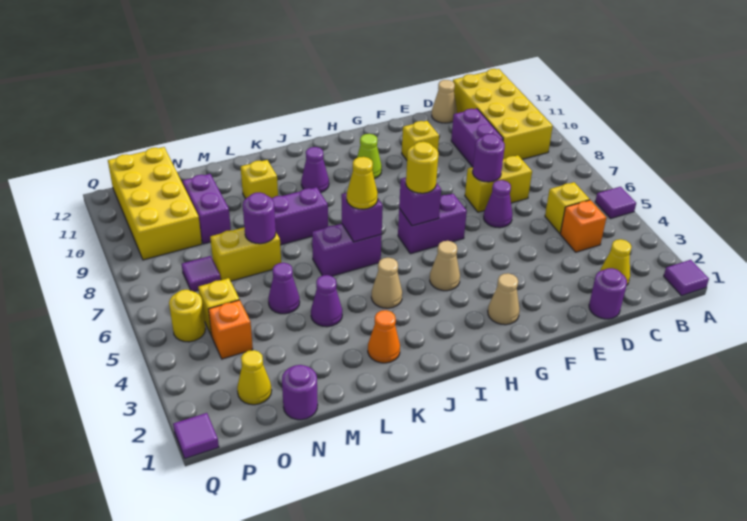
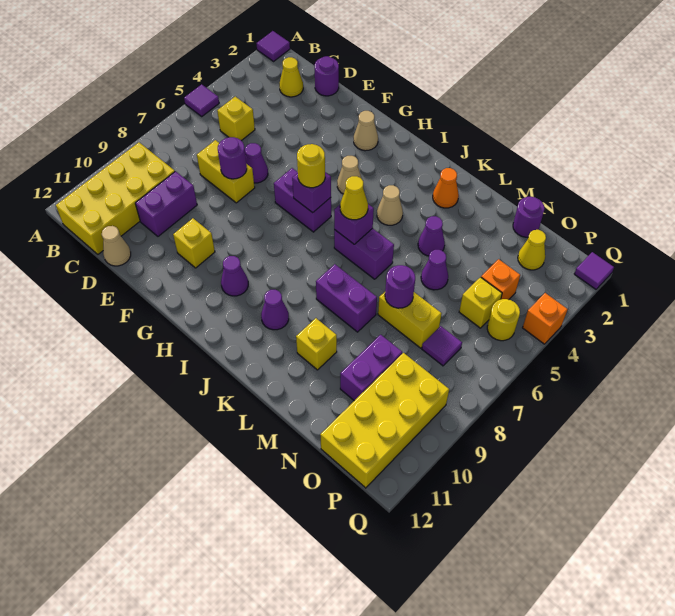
orange brick C4 level 1 -> orange brick Q4 level 1
lime cone H10 level 1 -> purple cone H10 level 1

